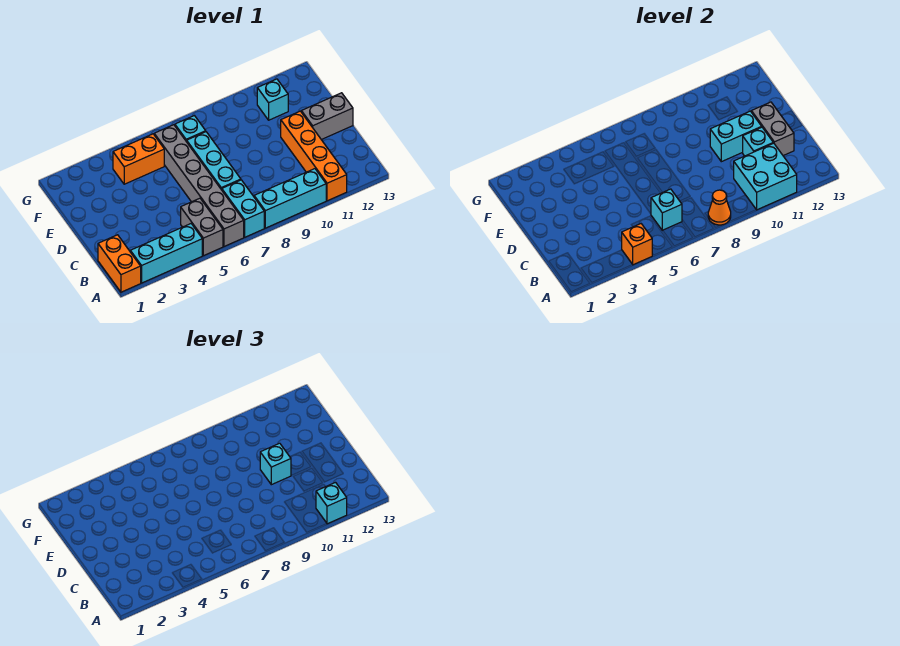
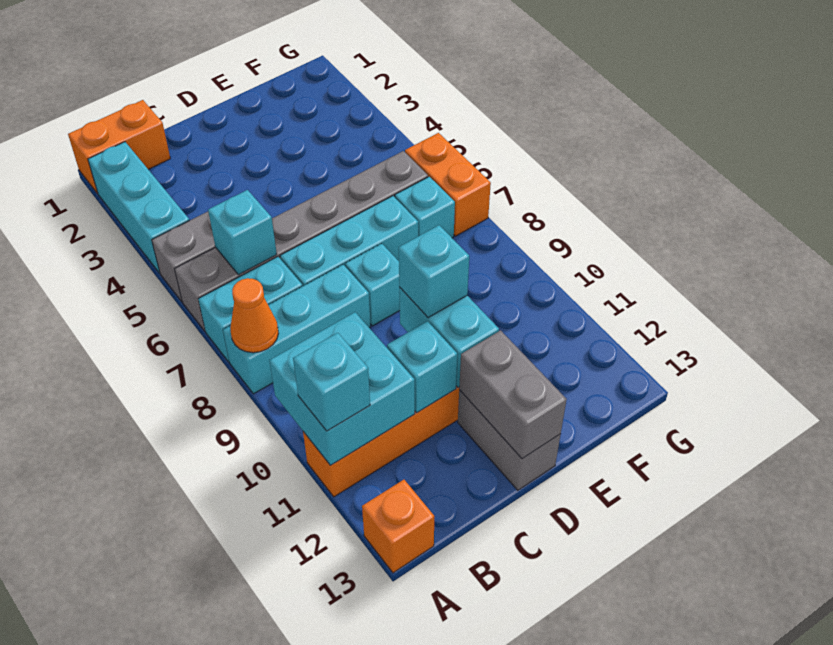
orange brick A4 level 2 -> orange brick A13 level 1
cyan brick A8:A10 level 1 -> cyan brick A8:C8 level 1
grey brick C12:D12 level 2 -> grey brick D12:D13 level 2
orange brick F4:F5 level 1 -> orange brick G6:G7 level 1
cyan brick F11 level 1 -> cyan brick D8 level 1

